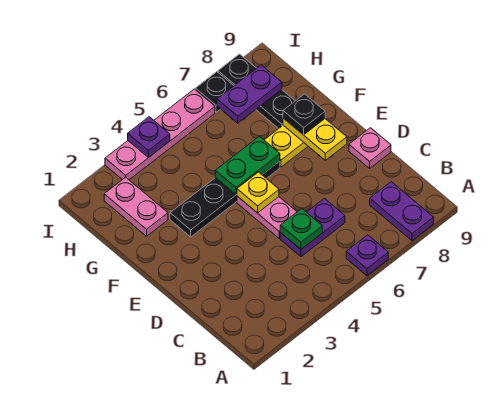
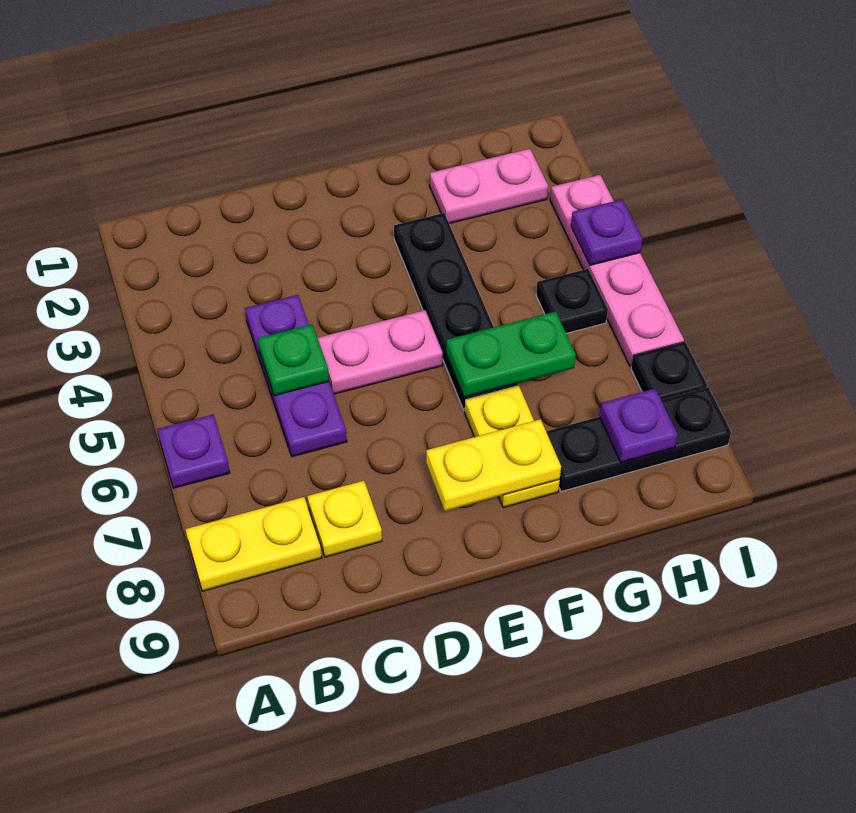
purple plate A8:B8 level 1 -> yellow plate A8:B8 level 1
purple plate C5:C6 level 1 -> purple plate C4:C6 level 1
pink plate D9 level 1 -> none
yellow plate E5 level 2 -> yellow plate C8 level 1
green plate F5:F6 level 2 -> green plate F6:G6 level 2
black plate F8 level 3 -> black plate H5 level 1
purple plate H7:H8 level 2 -> purple plate H8 level 2

